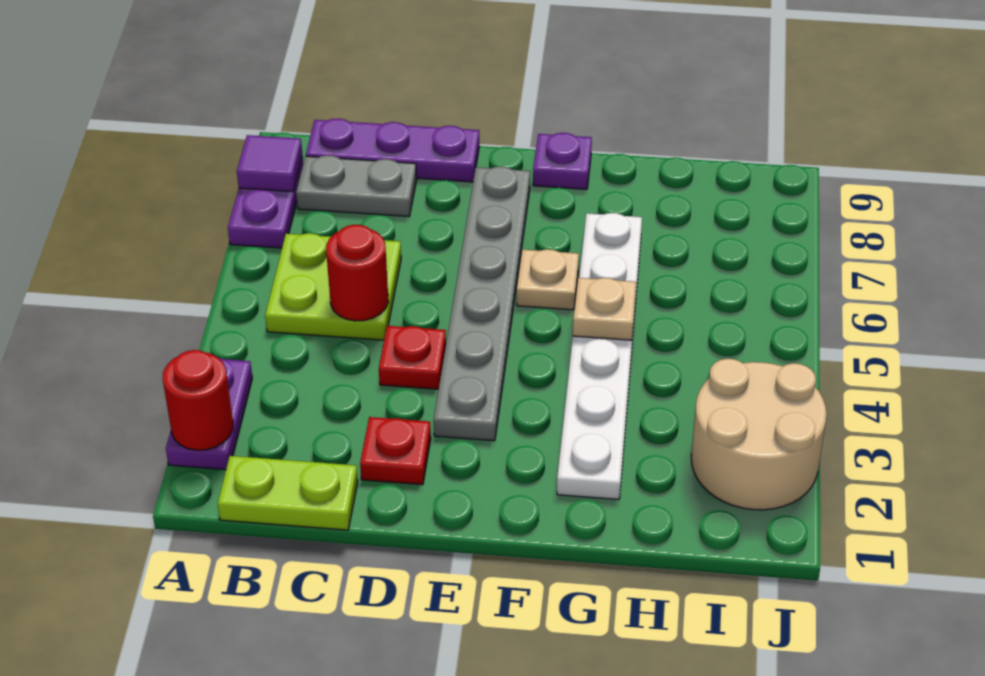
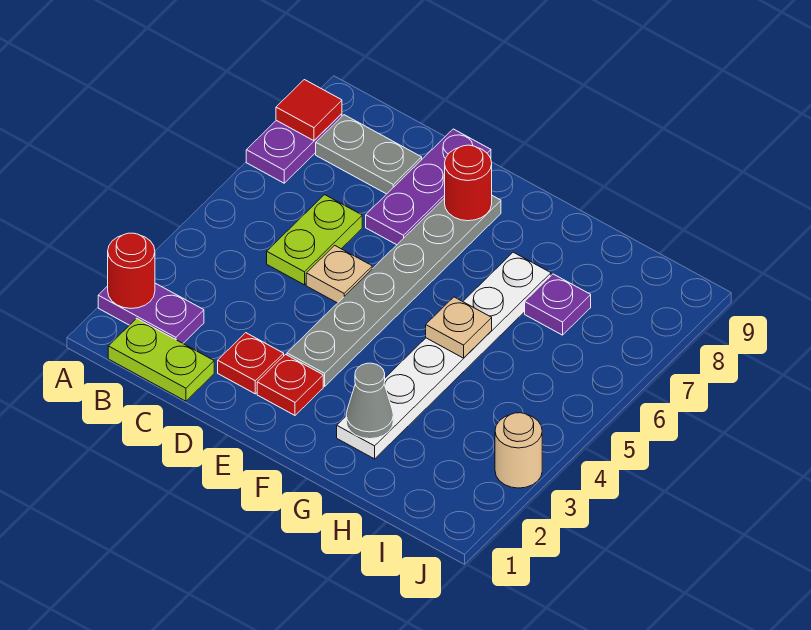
purple plate A2:A3 level 1 -> purple plate A2:B2 level 1
purple tile A8 level 2 -> red tile A8 level 2
lime plate B5:C6 level 1 -> lime plate C5:C6 level 1
purple plate B9:D9 level 1 -> purple plate D7:D9 level 1
red round brick C5 level 2 -> red round brick E8 level 2
red plate D4 level 1 -> red plate E2 level 1
tan plate F6 level 1 -> tan plate D5 level 1
purple plate F9 level 1 -> purple plate H7 level 1
none -> grey cone G2 level 2
tan round brick I2:J3 level 1 -> tan round brick J3 level 1

